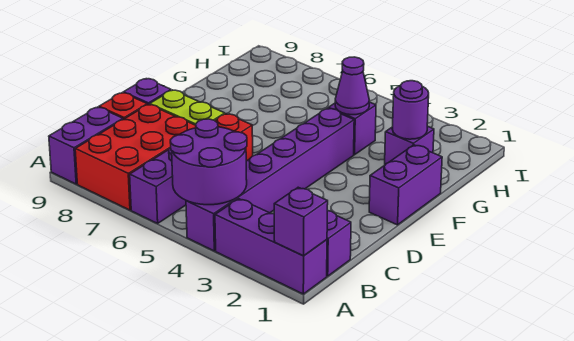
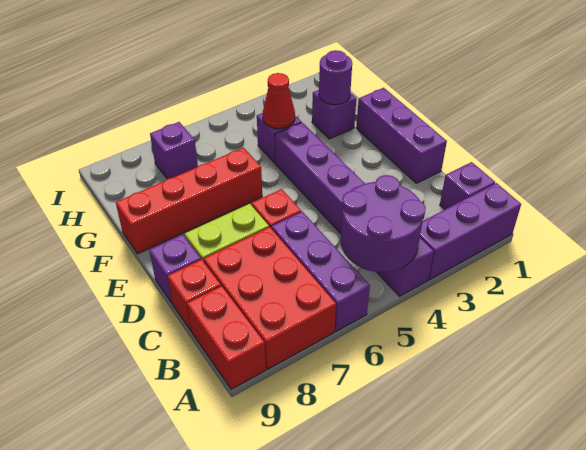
purple brick A1 level 2 -> purple brick H7 level 1
purple brick A9:B9 level 1 -> red brick A9:B9 level 1
purple brick E1:F1 level 1 -> purple brick D1:F1 level 1
none -> red brick F6:F9 level 1
purple cone G4 level 2 -> red cone G4 level 2

